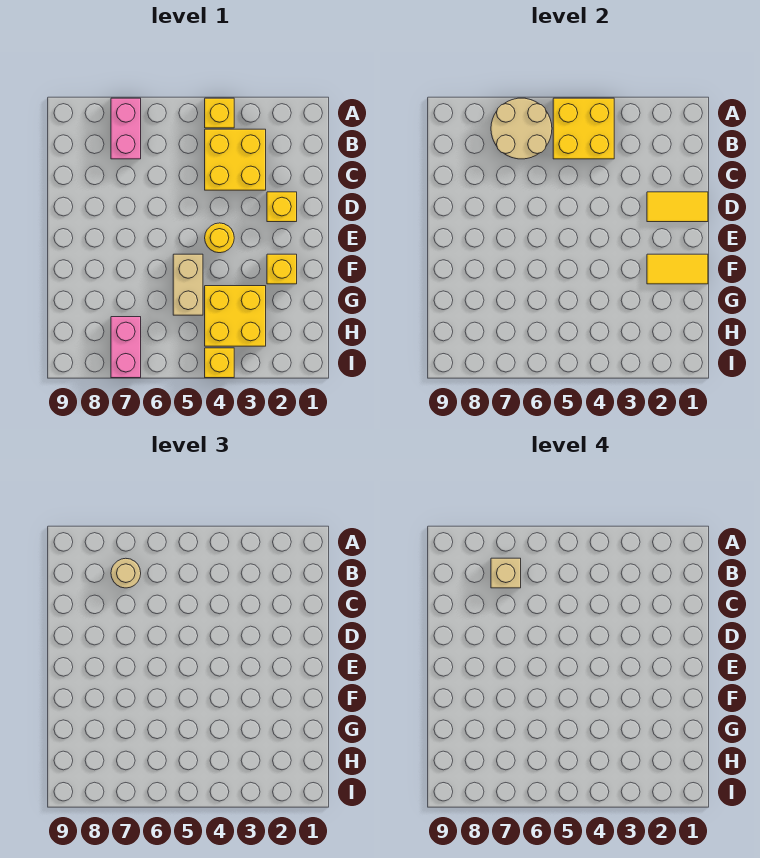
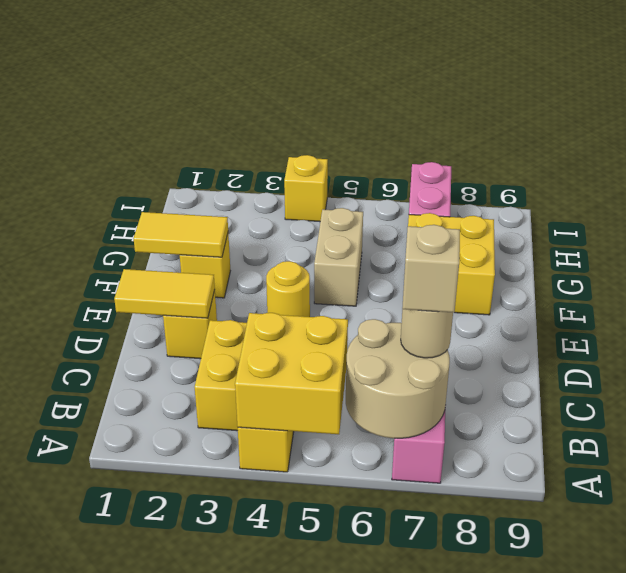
yellow brick G3:H4 level 1 -> yellow brick F7:G8 level 1

